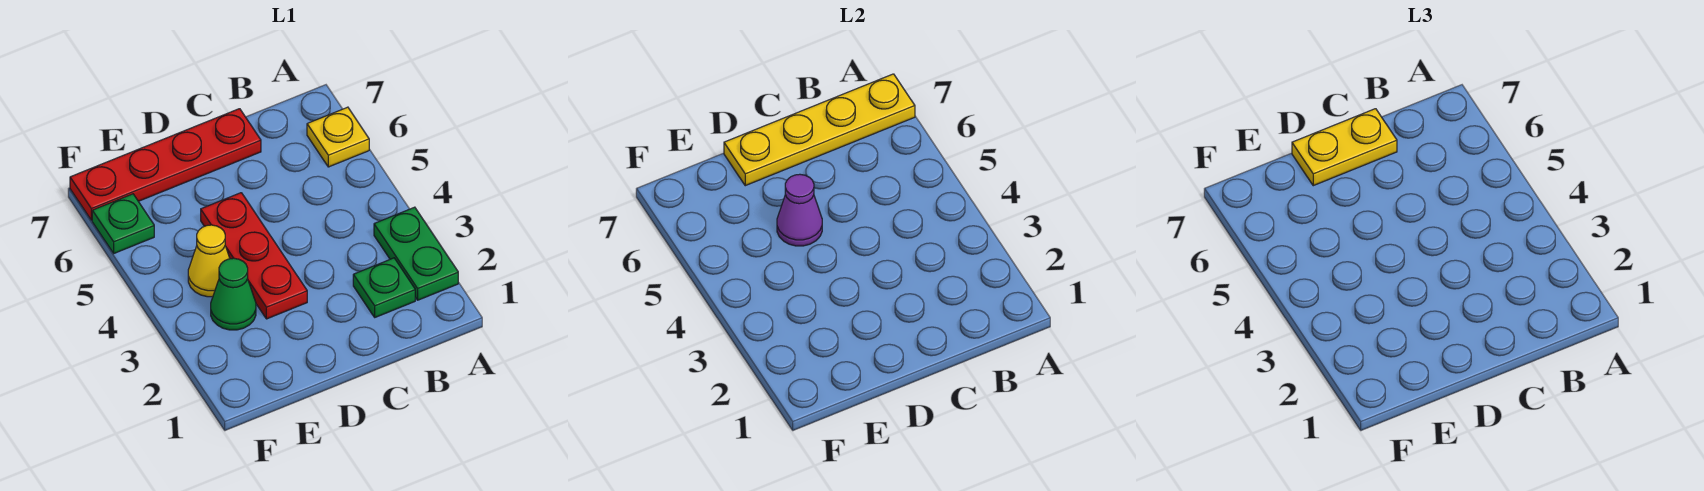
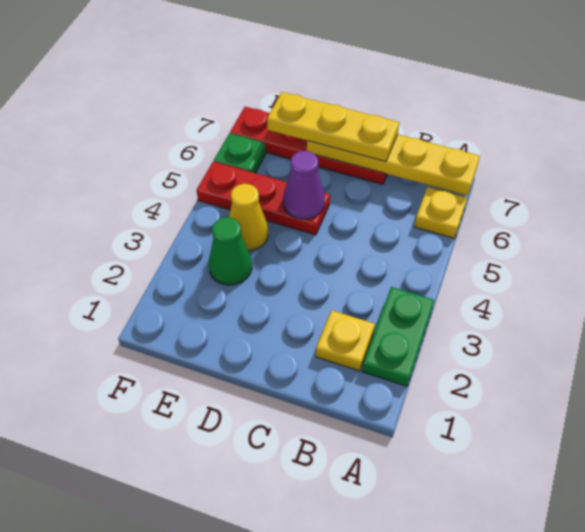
green plate B2 level 1 -> yellow plate B2 level 1
yellow plate C7:D7 level 3 -> yellow plate C7:E7 level 3
red plate D3:D5 level 1 -> red plate D5:F5 level 1

